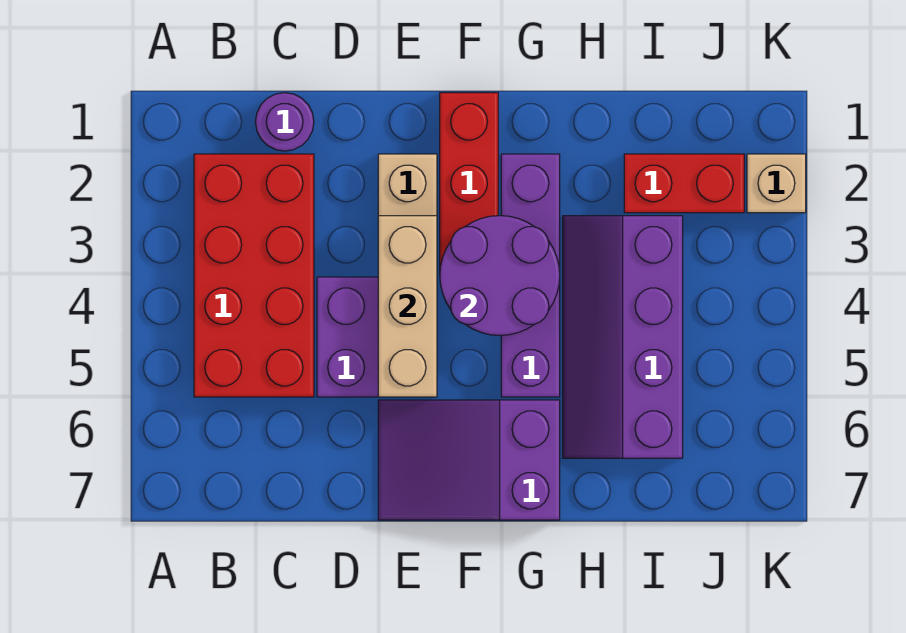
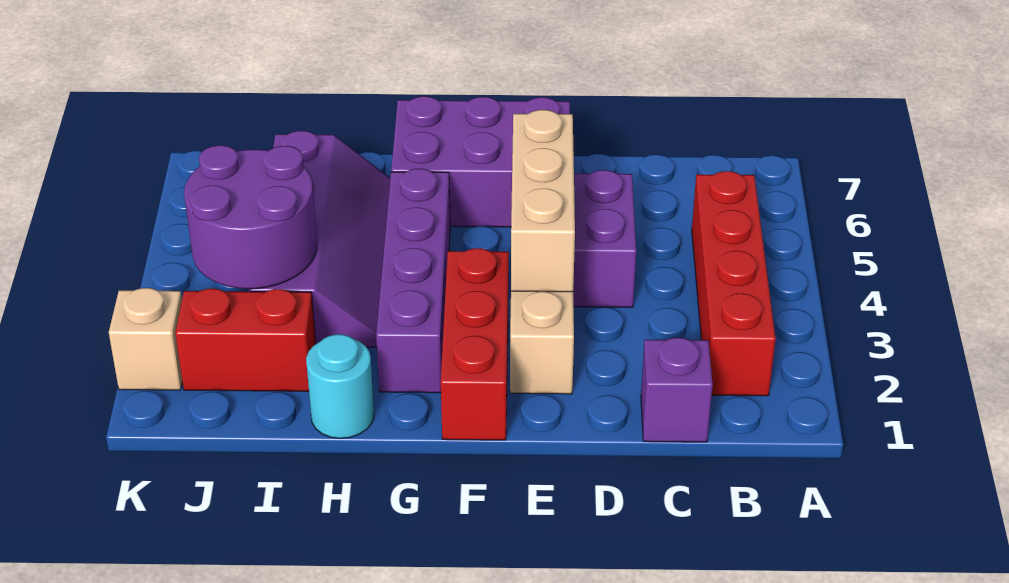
red brick B2:C5 level 1 -> red brick B2:B5 level 1
purple round brick C1 level 1 -> purple brick C1 level 1
purple slope E6:G7 level 1 top G -> purple brick E6:G7 level 1
purple round brick F3:G4 level 2 -> purple round brick I3:J4 level 2
none -> cyan round brick H1 level 1

